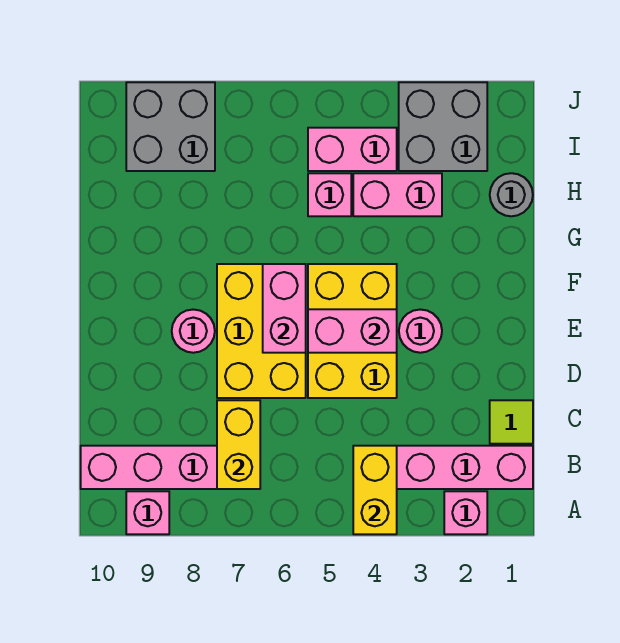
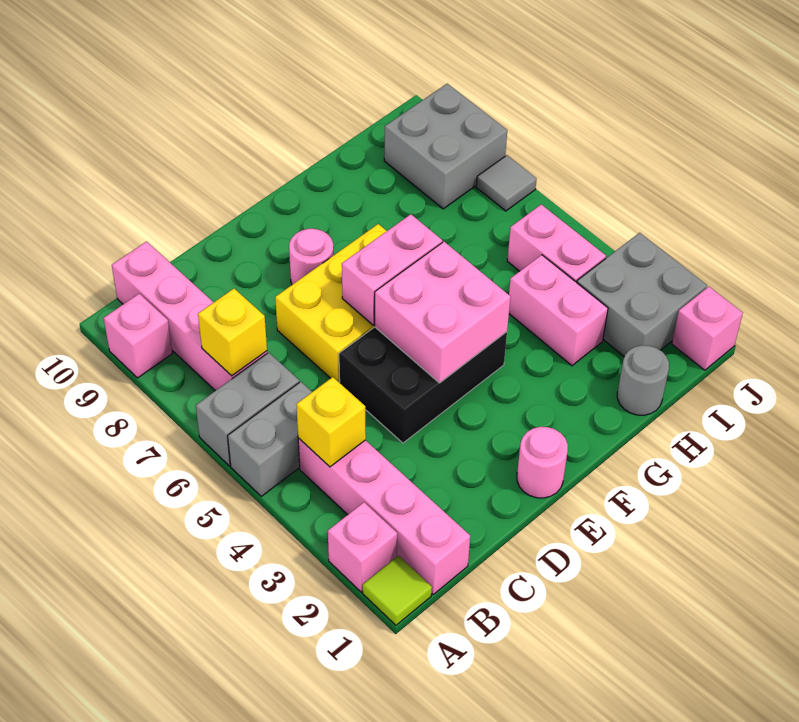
yellow brick A4:B4 level 2 -> yellow brick B4 level 2
none -> grey brick A5:B5 level 1
none -> grey brick A6:B6 level 1
yellow brick B7:C7 level 2 -> yellow brick B7 level 2
lime tile C1 level 1 -> lime tile A1 level 1
yellow brick D4:F5 level 1 -> black brick D4:F5 level 1
pink round brick E3 level 1 -> pink round brick E1 level 1
pink brick E4:E5 level 2 -> pink brick E4:F5 level 2
pink brick H5 level 1 -> pink brick J1 level 1
none -> grey tile J7 level 1

